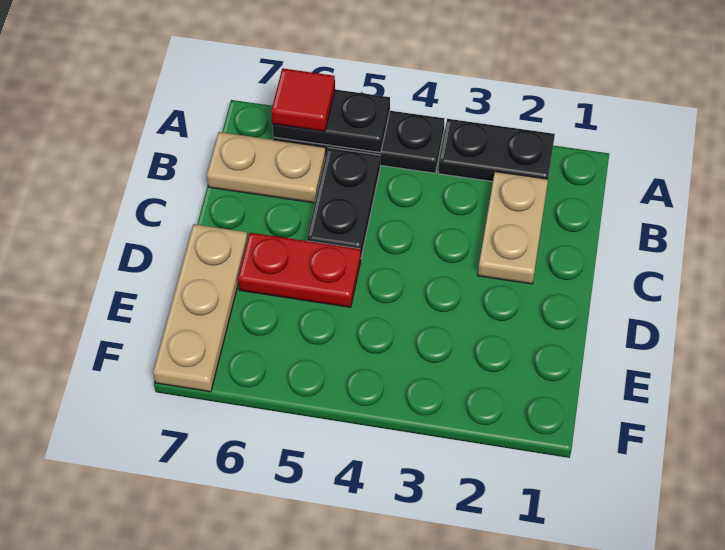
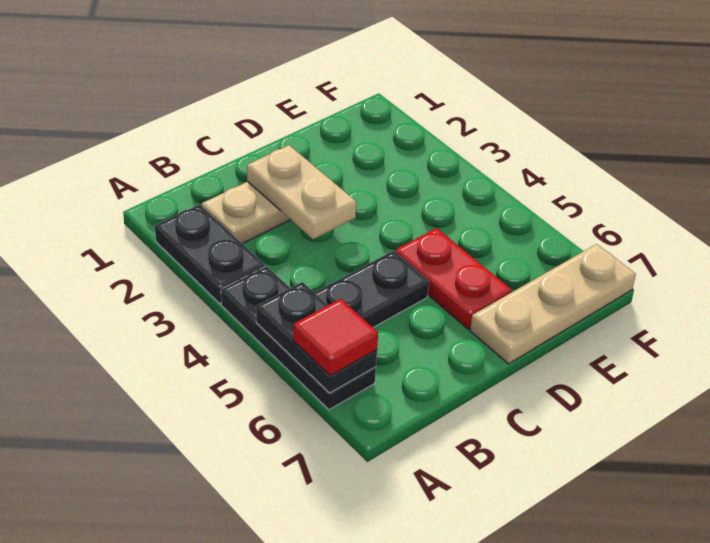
tan plate B6:B7 level 1 -> tan plate C2:C3 level 2

